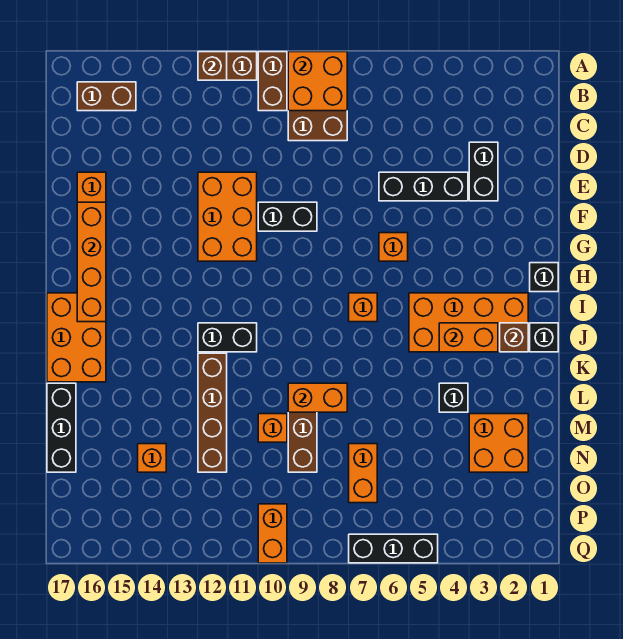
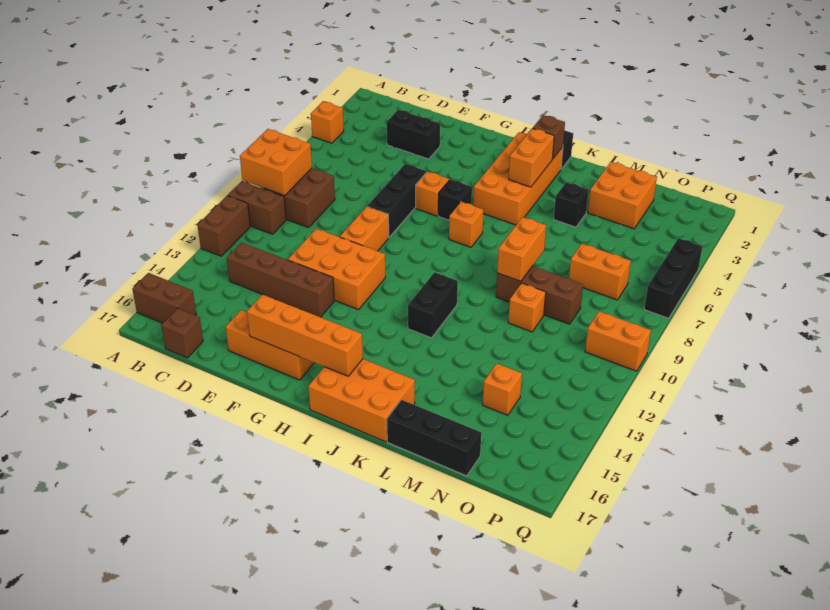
none -> orange brick A4 level 1
brown brick A12 level 2 -> brown brick C17 level 1
brown brick B15:B16 level 1 -> brown brick A16:B16 level 1
black brick E4:E6 level 1 -> black brick F6:F8 level 1
black brick F9:F10 level 1 -> orange brick F9:F10 level 1
black brick H1 level 1 -> black brick H6 level 1
brown brick K12:N12 level 1 -> brown brick C13:F13 level 1

